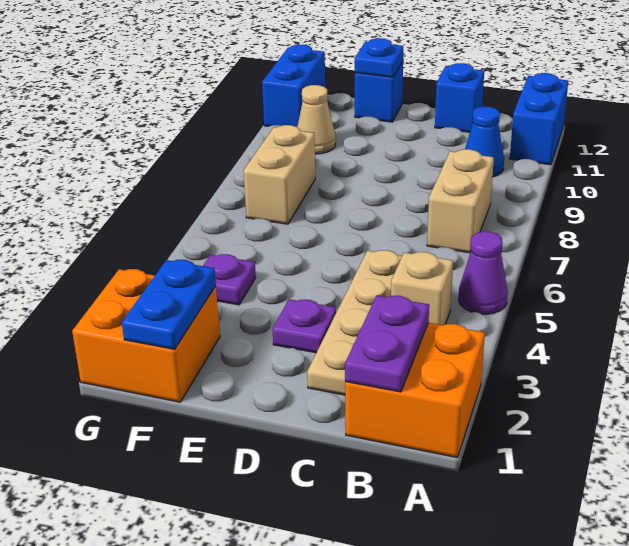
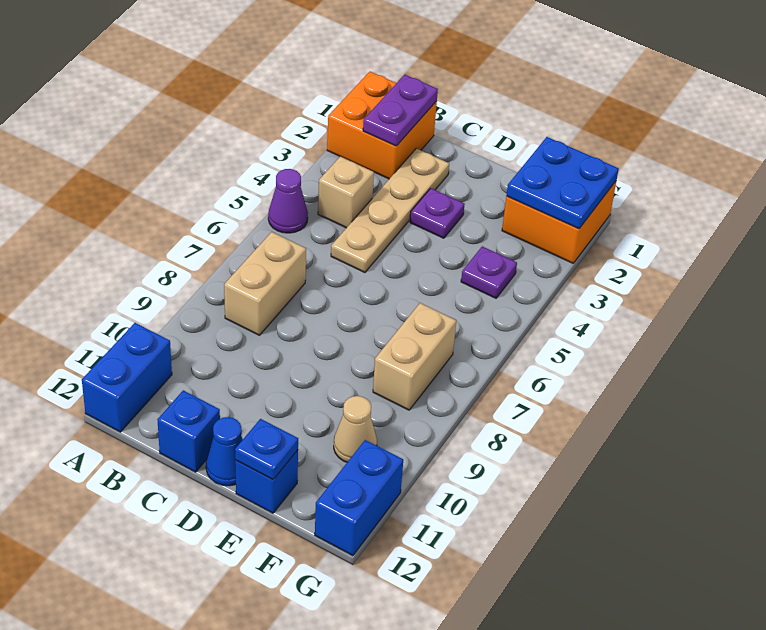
blue cone B10 level 1 -> blue cone D12 level 1
blue plate F1:F2 level 2 -> blue plate F1:G2 level 2

